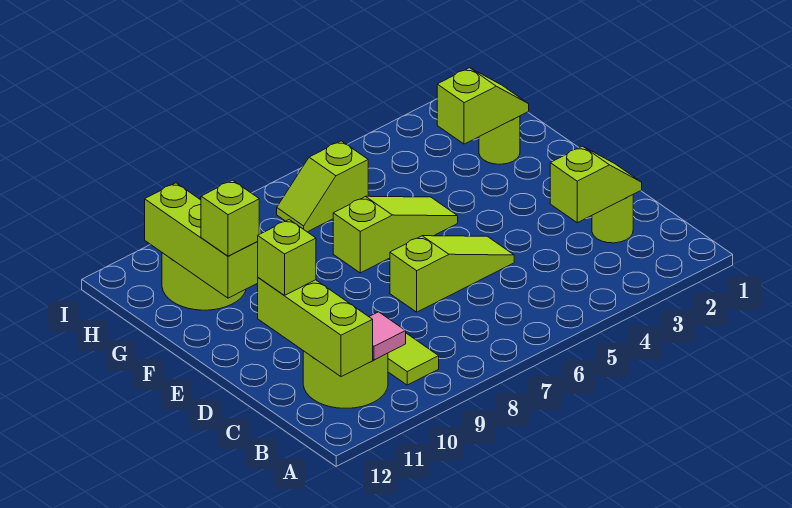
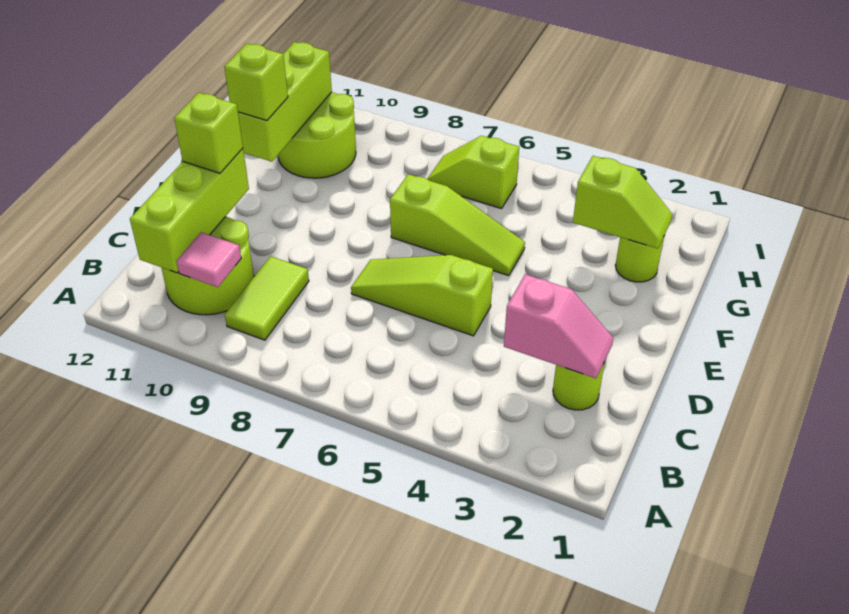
lime slope C2:C3 level 2 top 3 -> pink slope C2:C3 level 2 top 3
lime slope D5:D7 level 1 top 7 -> lime slope D5:D7 level 1 top 5

